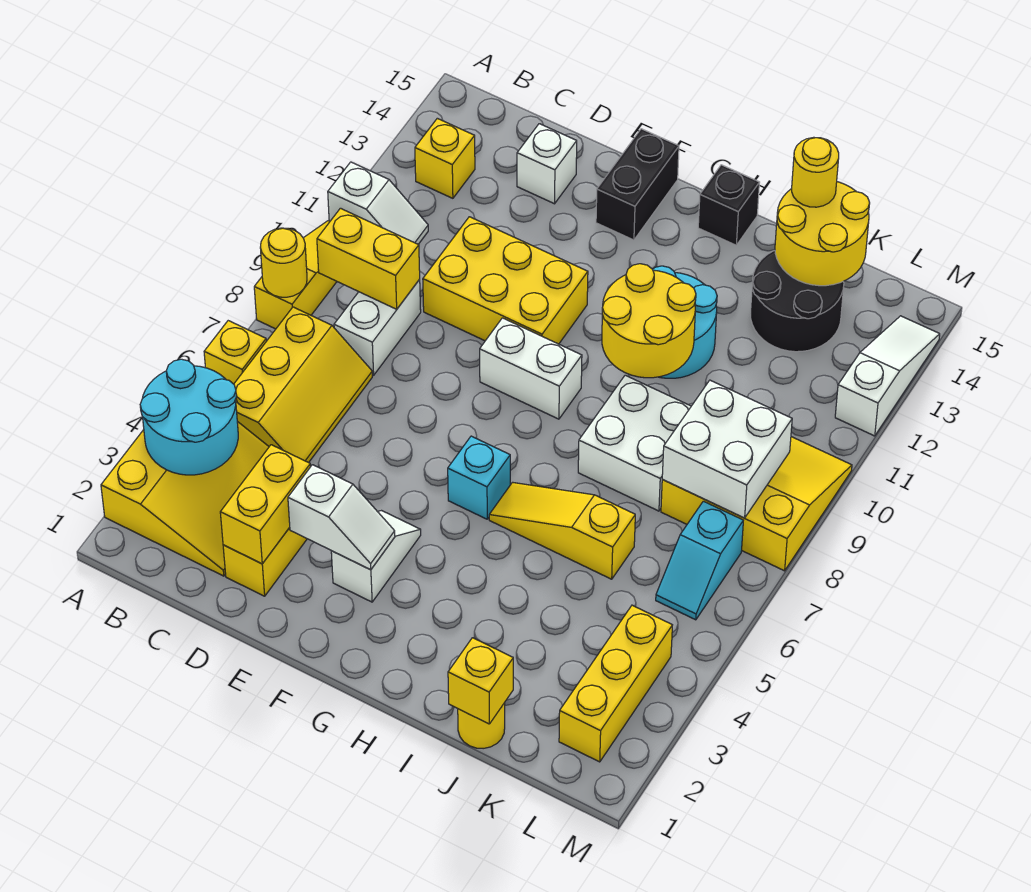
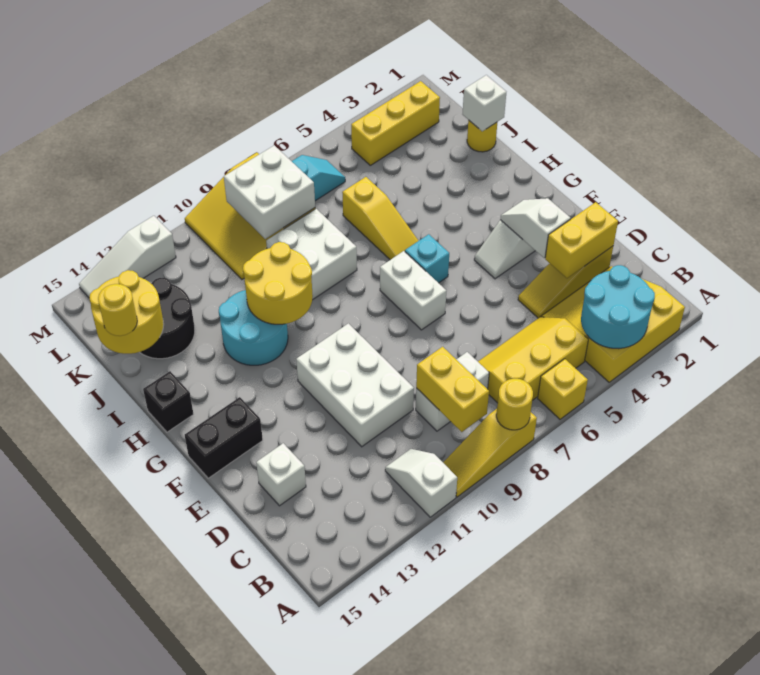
yellow brick B13 level 1 -> none
yellow brick D10:F11 level 1 -> white brick D10:F11 level 1
white brick F9:G9 level 1 -> white brick F7:G7 level 1
yellow brick J1 level 2 -> white brick J1 level 2

